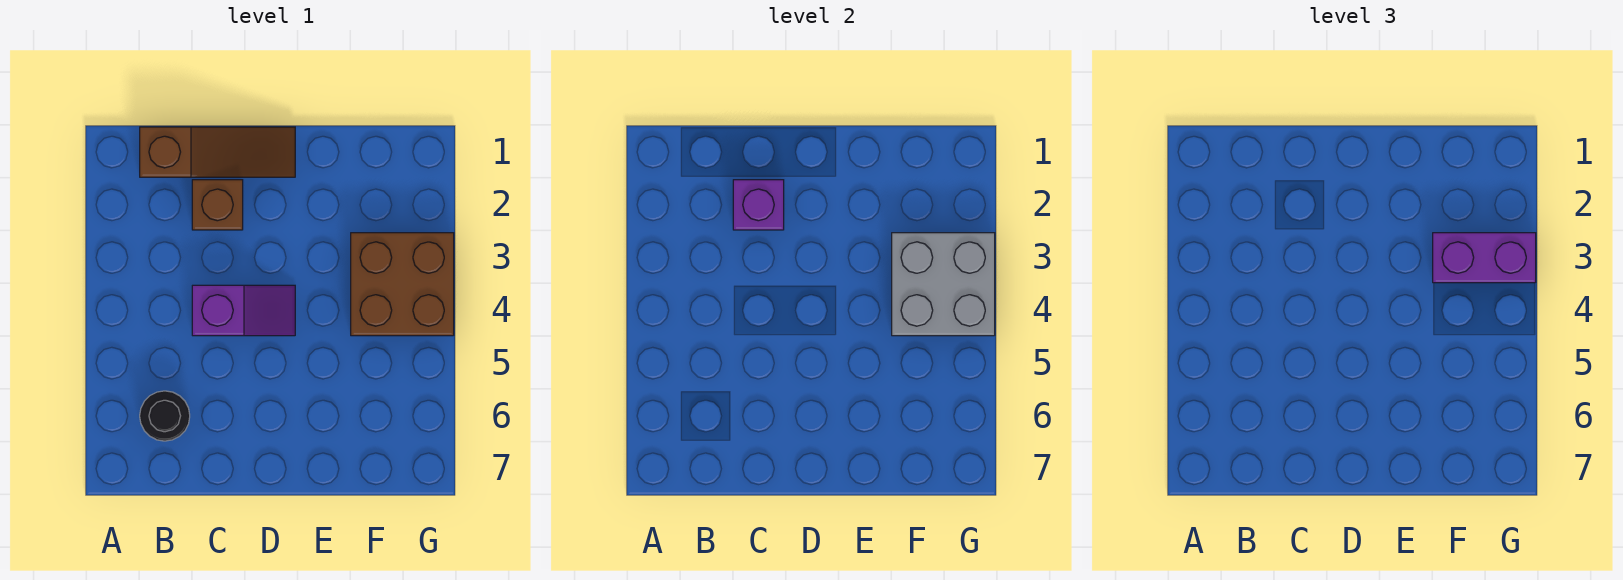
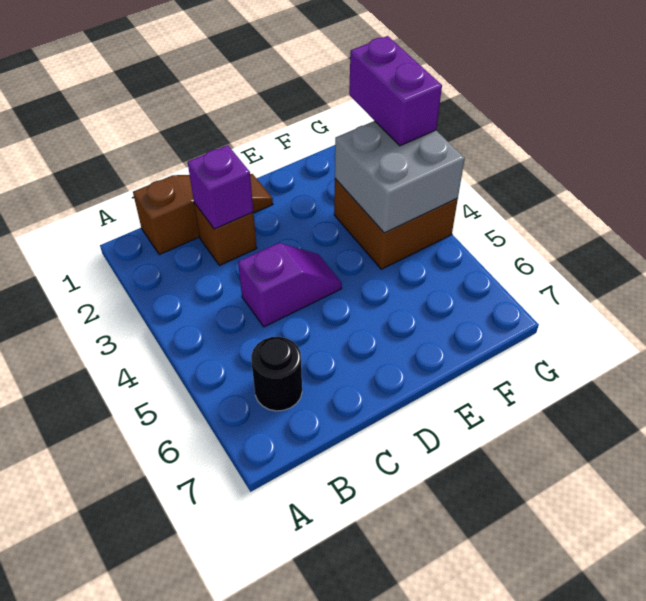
purple brick F3:G3 level 3 -> purple brick G2:G3 level 3

